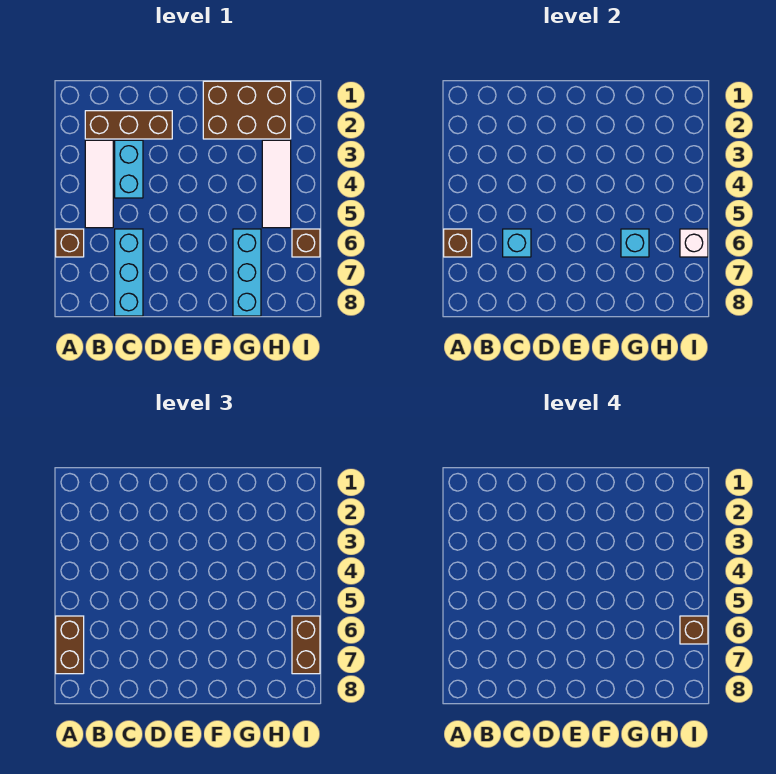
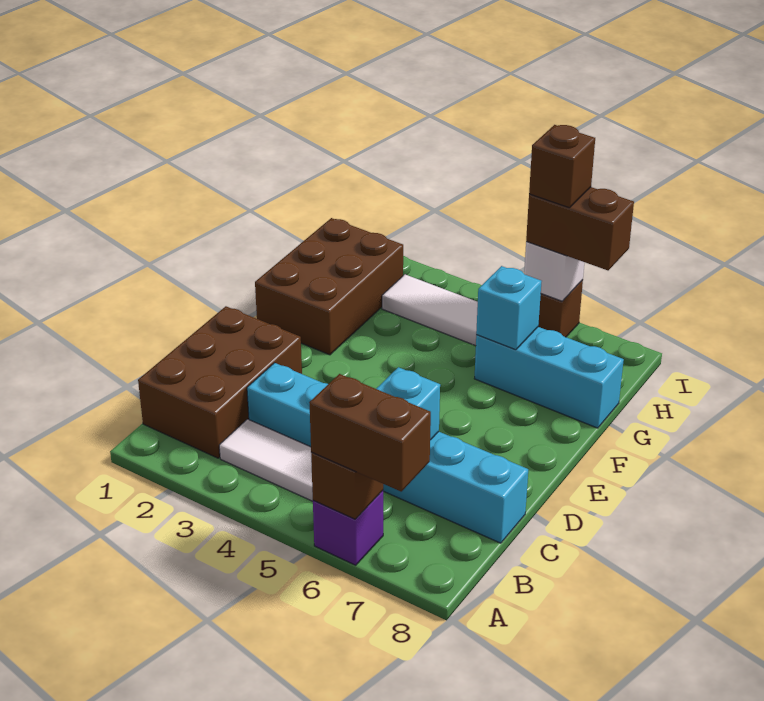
brown brick A6 level 1 -> purple brick A6 level 1
brown brick B2:D2 level 1 -> brown brick B1:D2 level 1

